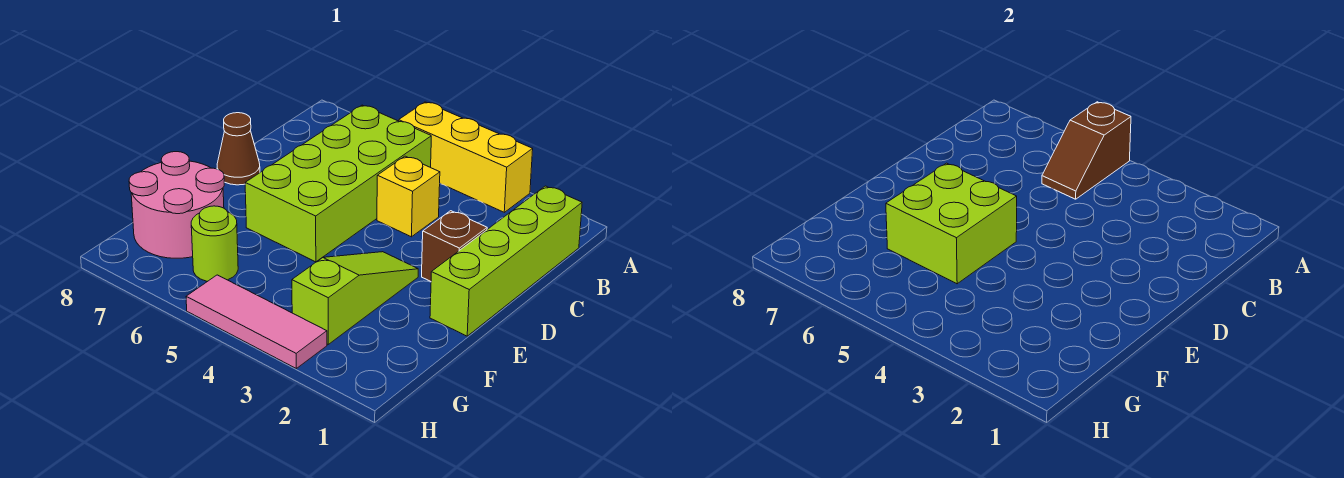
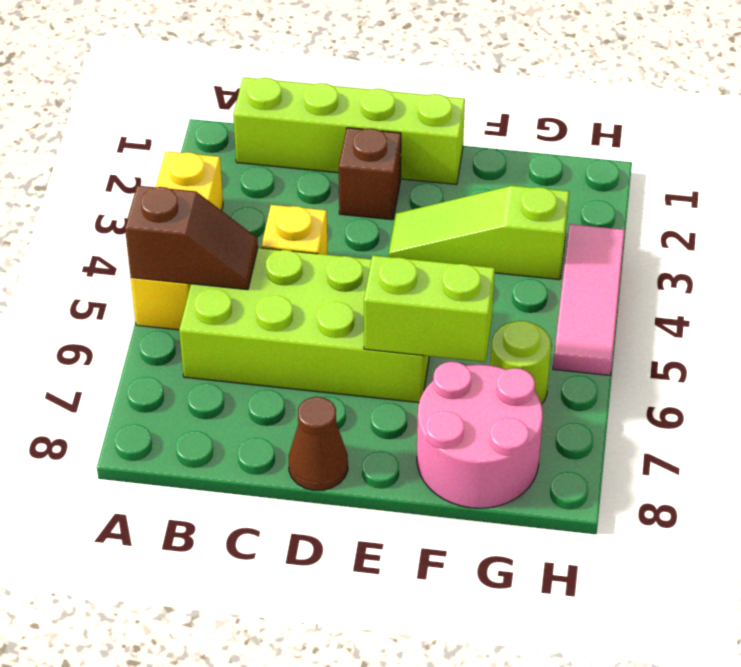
lime brick E5:F6 level 2 -> lime brick E6:F6 level 2

